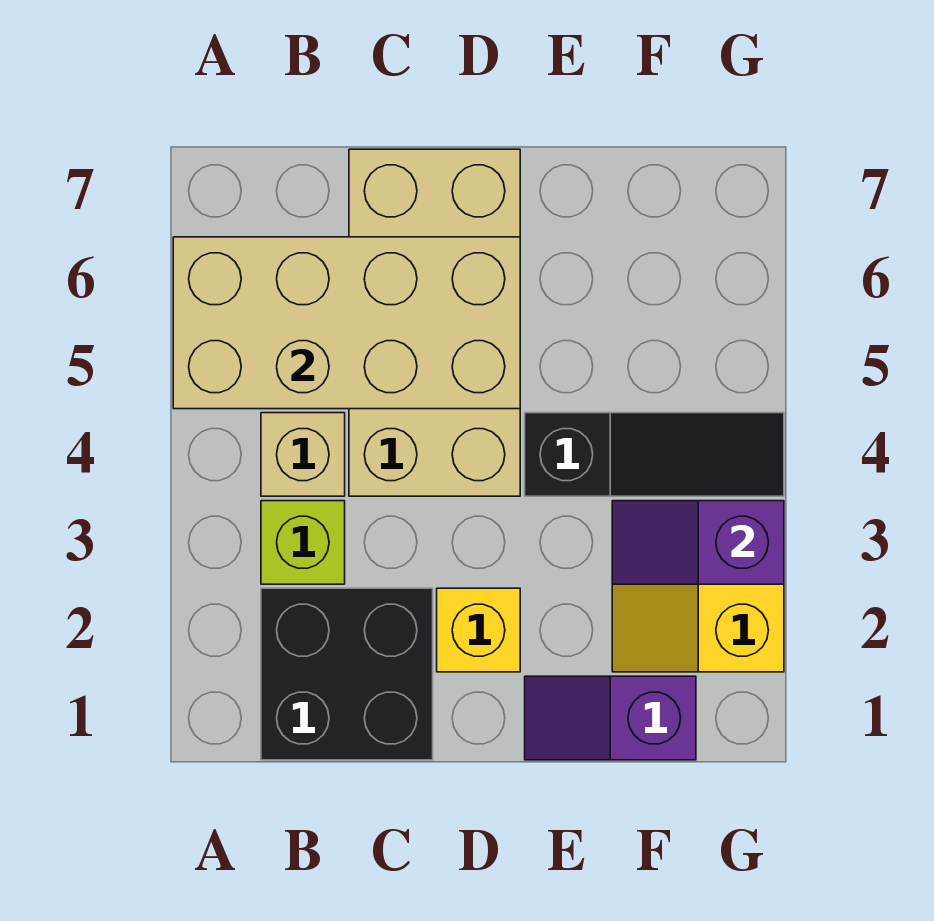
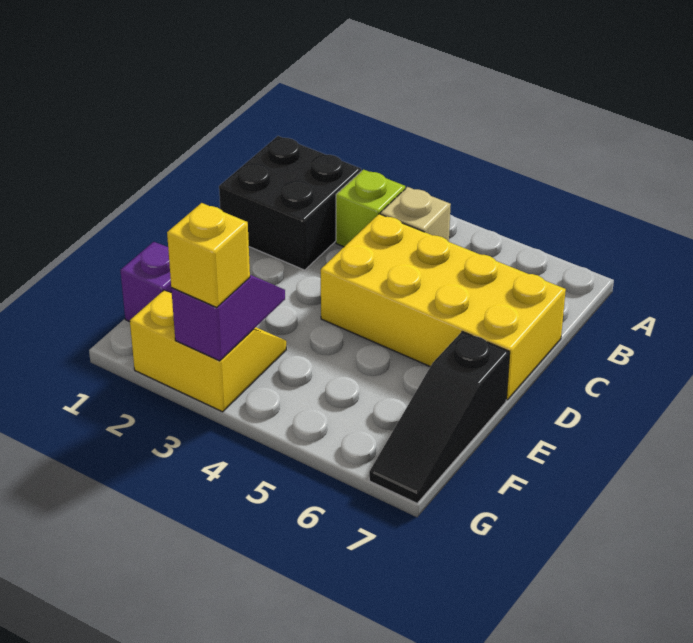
tan brick A5:D6 level 2 -> none
tan brick C4:D7 level 1 -> yellow brick C4:D7 level 1
yellow brick D2 level 1 -> yellow brick G3 level 3
black slope E4:G4 level 1 top E -> black slope E7:G7 level 1 top E

